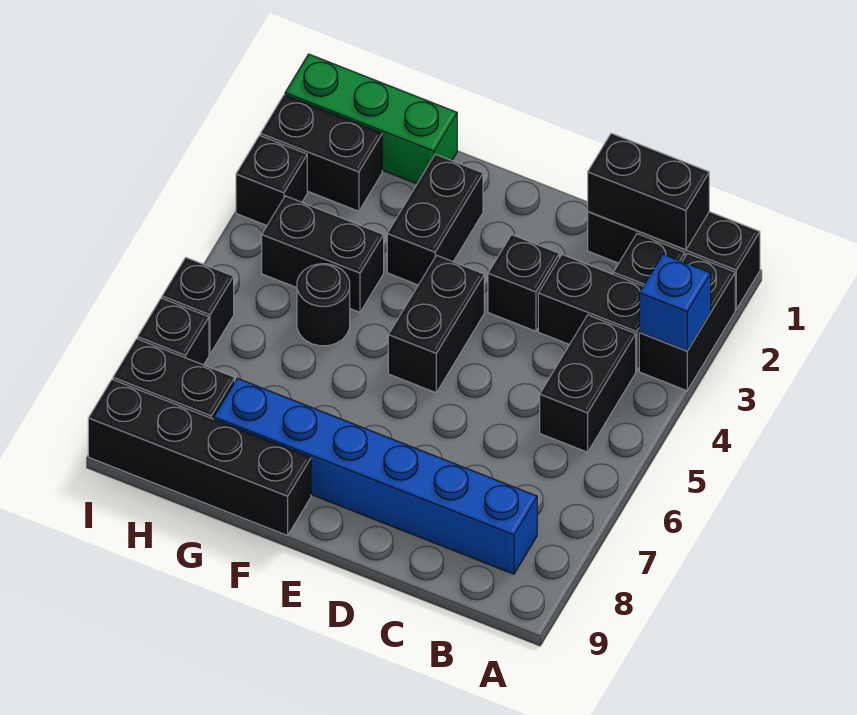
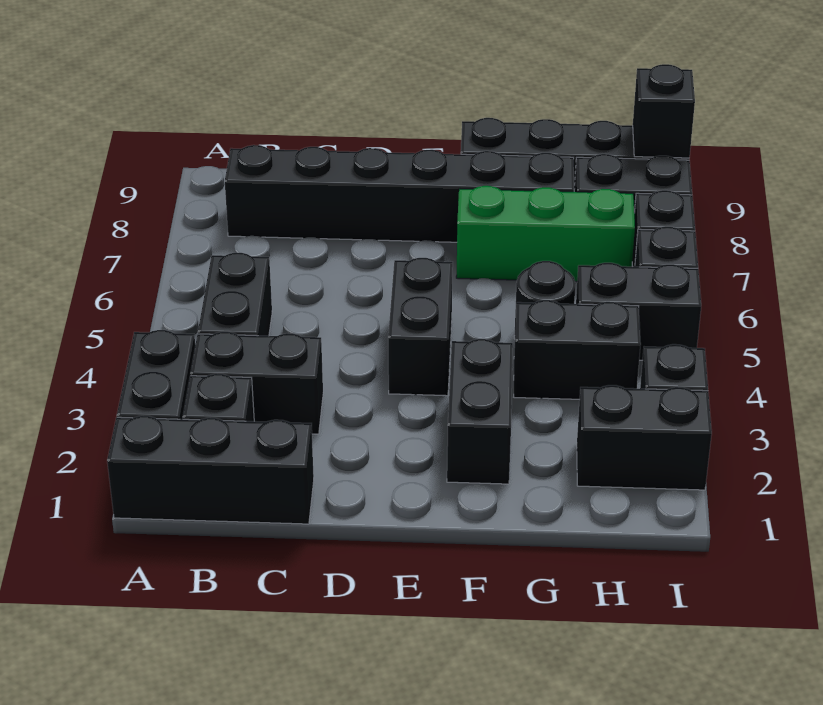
blue brick A3 level 2 -> none
black brick B1:C1 level 2 -> black brick H5:I5 level 1
blue brick B8:G8 level 1 -> black brick B8:G8 level 1
black brick D3 level 1 -> black brick I9 level 2
green brick G1:I1 level 1 -> green brick F7:H7 level 1

